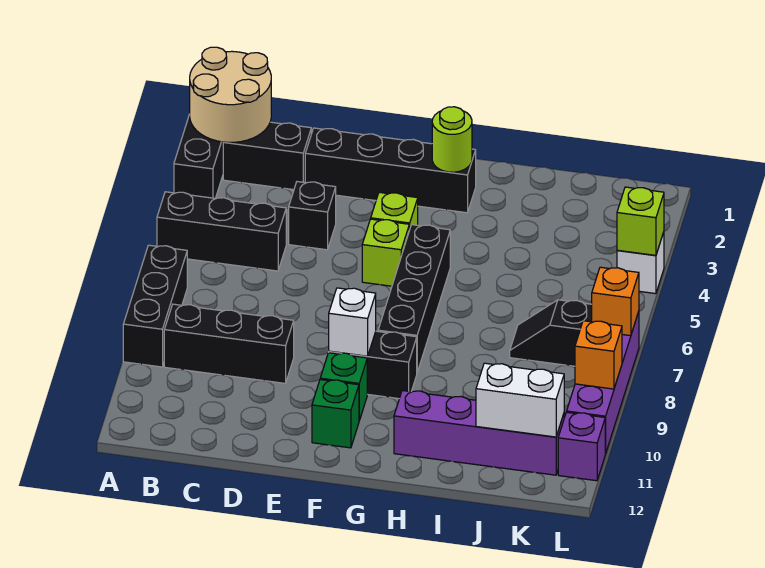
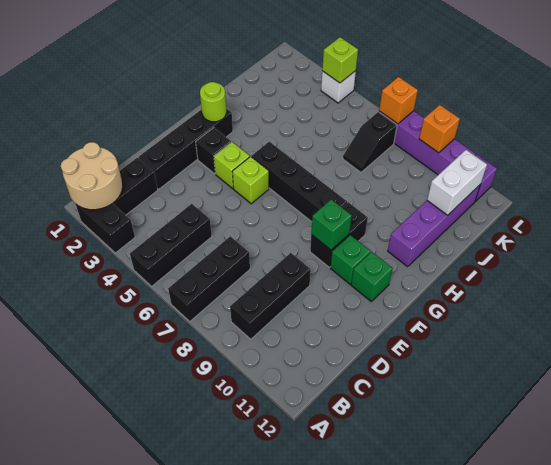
black brick A7:A9 level 1 -> black brick A7:C7 level 1
black brick D4 level 1 -> black brick F3 level 1
white brick F9 level 2 -> green brick F9 level 2

